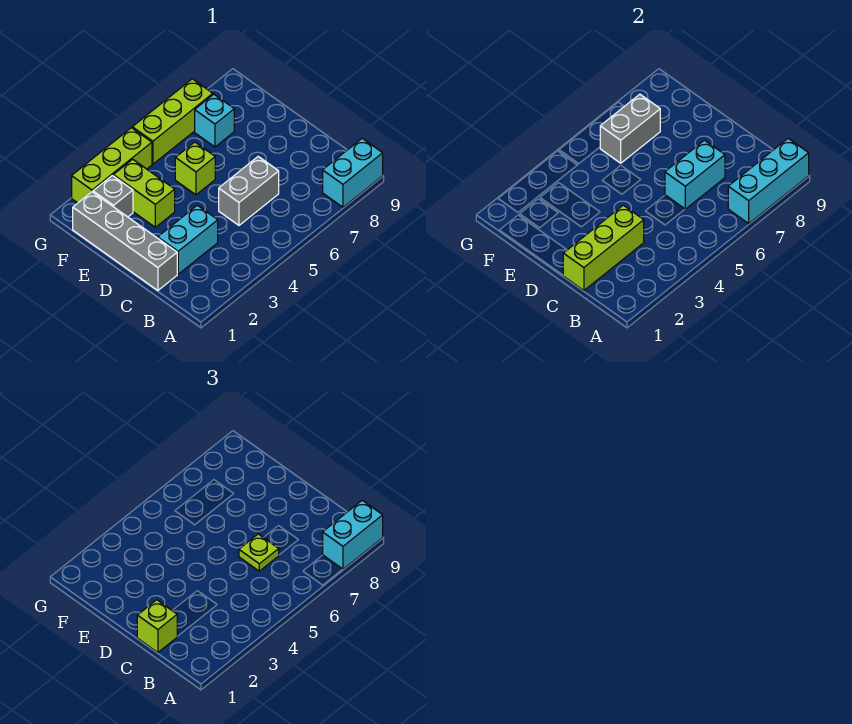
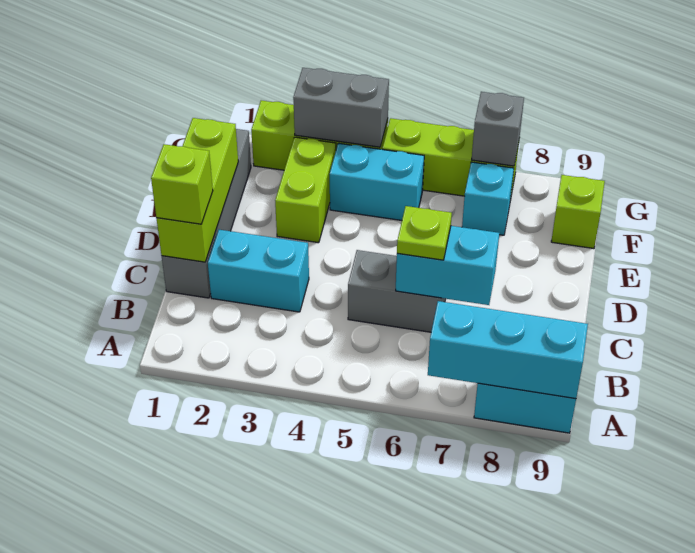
cyan brick A8:A9 level 3 -> cyan brick F4:F5 level 1
lime brick C1:C3 level 2 -> lime brick C1:E1 level 2
lime brick E5 level 1 -> lime brick F9 level 1
grey brick F2 level 1 -> grey brick G7 level 2
grey brick F6:F7 level 2 -> grey brick G3:G4 level 2

